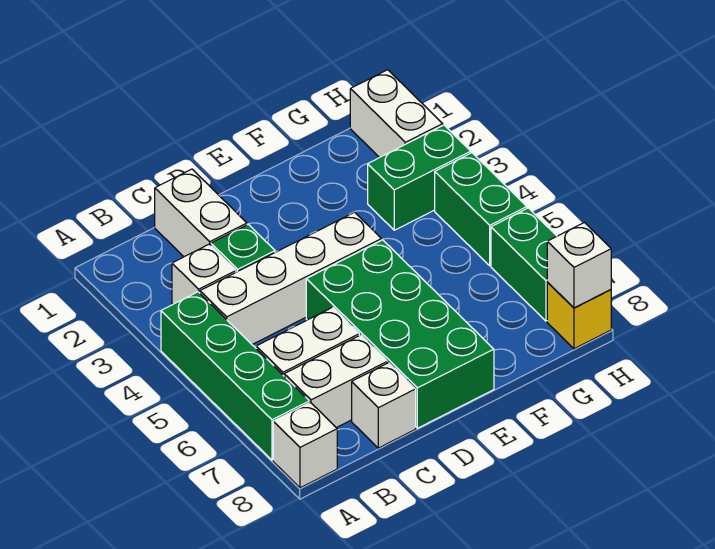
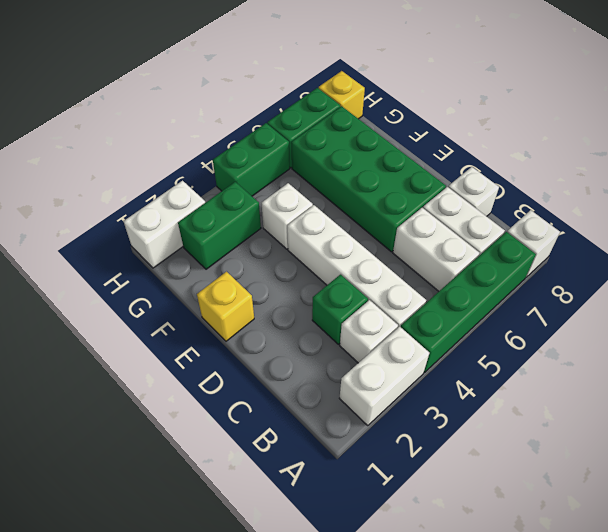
white brick C1:C2 level 1 -> white brick A2:A3 level 1
green brick D5:E8 level 1 -> green brick D6:G7 level 1
none -> yellow brick E1 level 1
green brick G3:H3 level 1 -> green brick G2:G3 level 1
white brick H8 level 2 -> white brick F4 level 1

